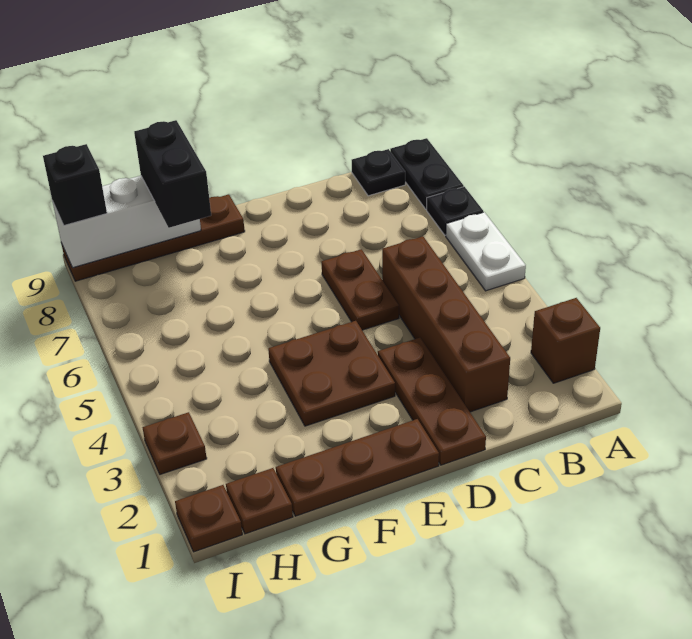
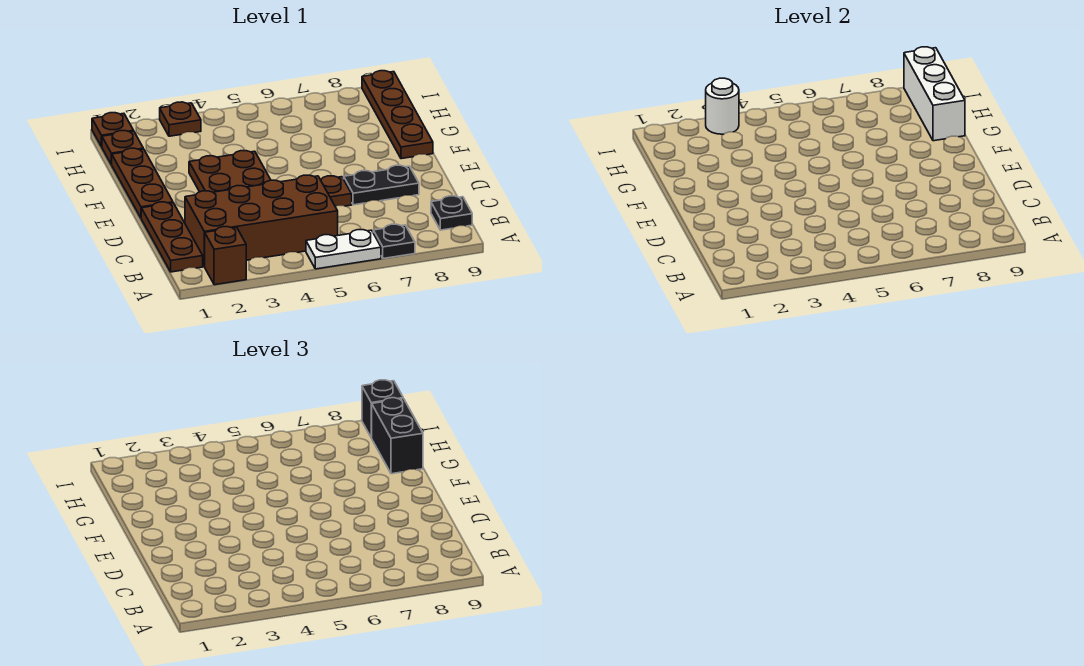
black plate A8:A9 level 1 -> black plate D7:D8 level 1
brown brick C2:C5 level 1 -> brown brick B2:C5 level 1
brown plate D1:D3 level 1 -> brown plate B1:D1 level 1
black brick G8:G9 level 3 -> black brick G9:H9 level 3
none -> white round brick I3 level 2

